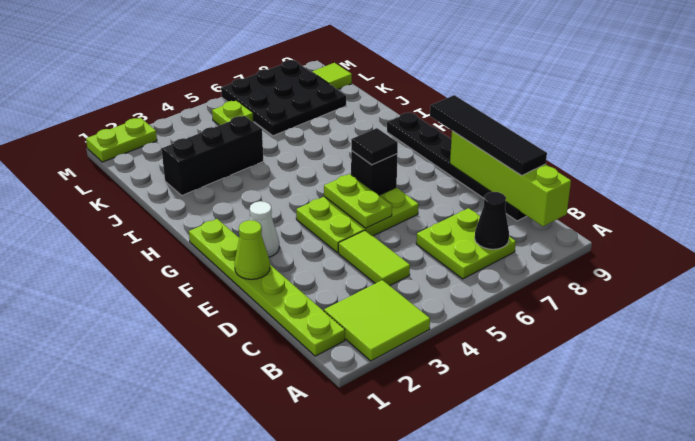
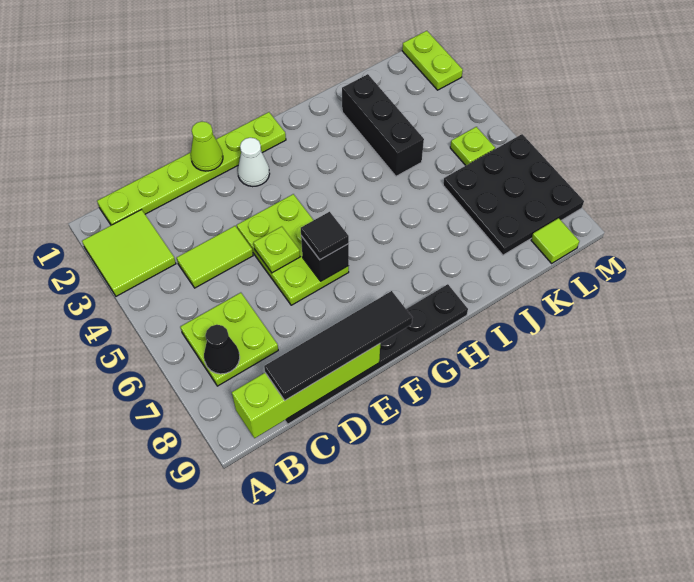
lime plate E5:F5 level 2 -> lime plate E5 level 2

